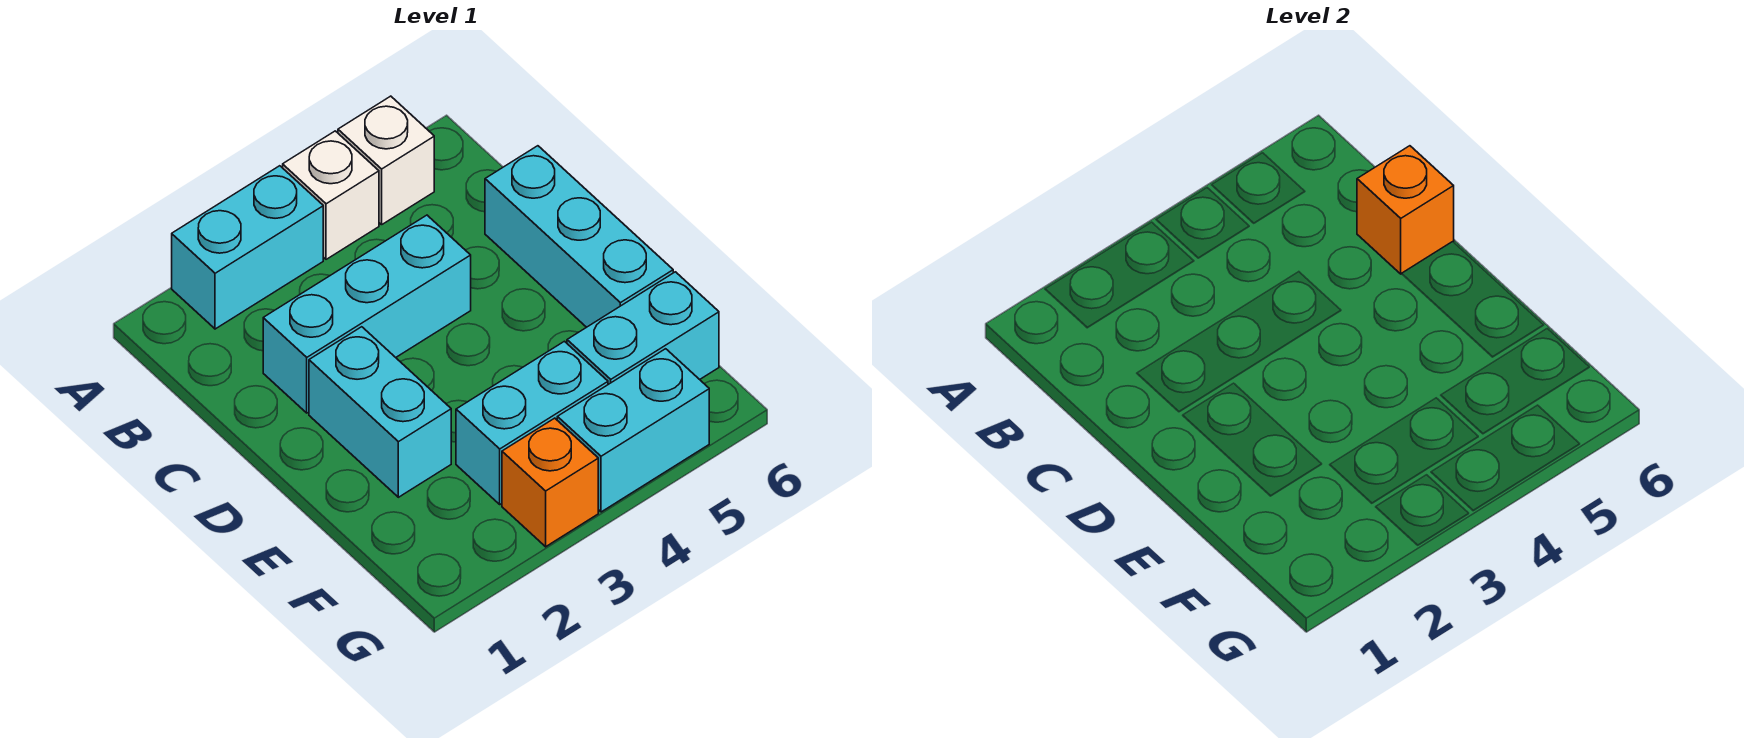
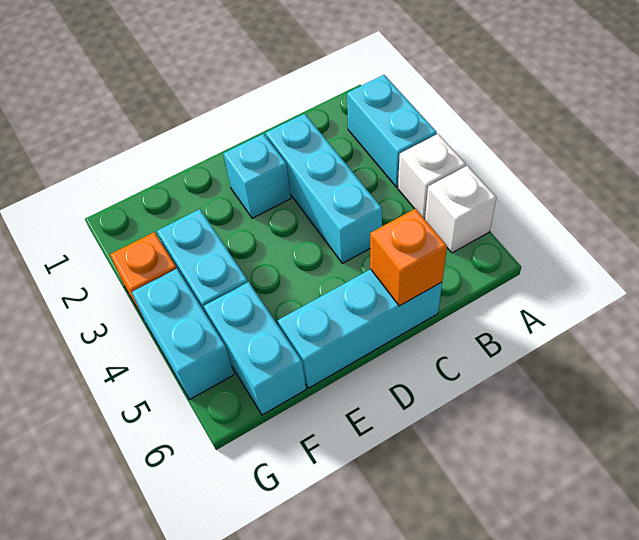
cyan brick D2:E2 level 1 -> cyan brick D2 level 1

